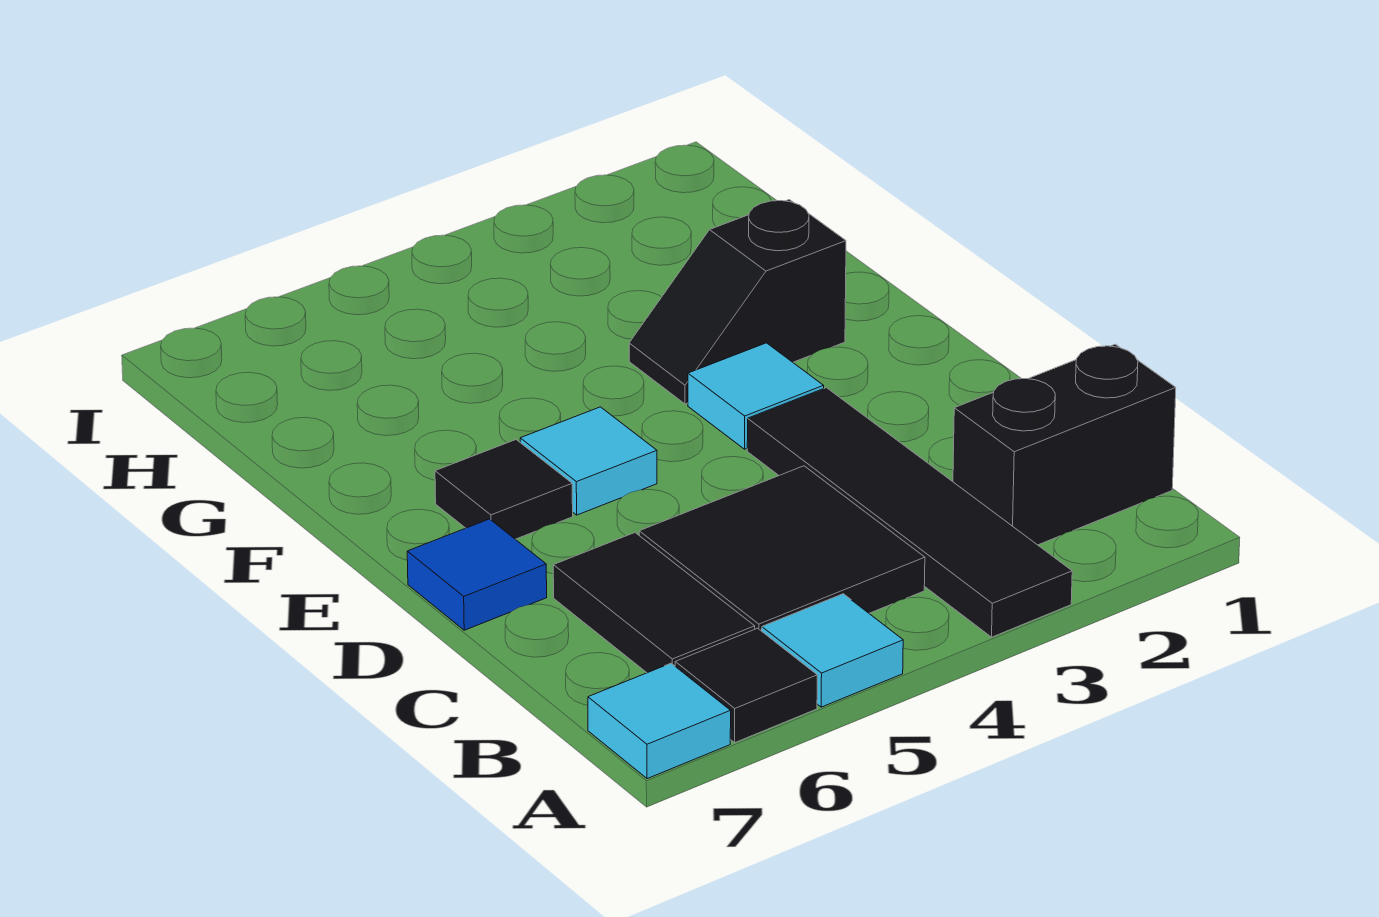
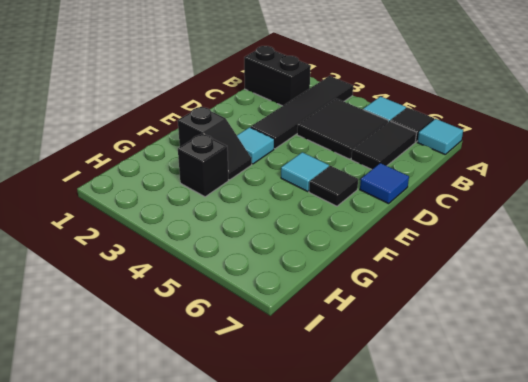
none -> black brick G3 level 1

